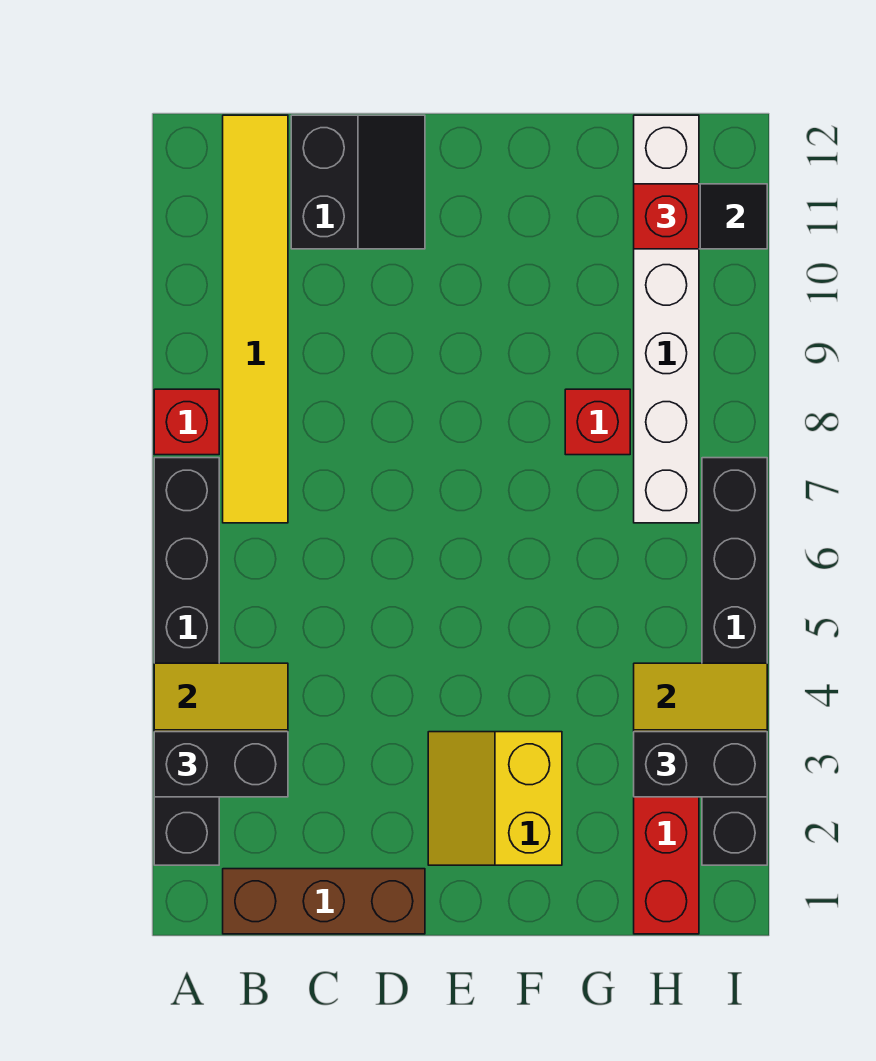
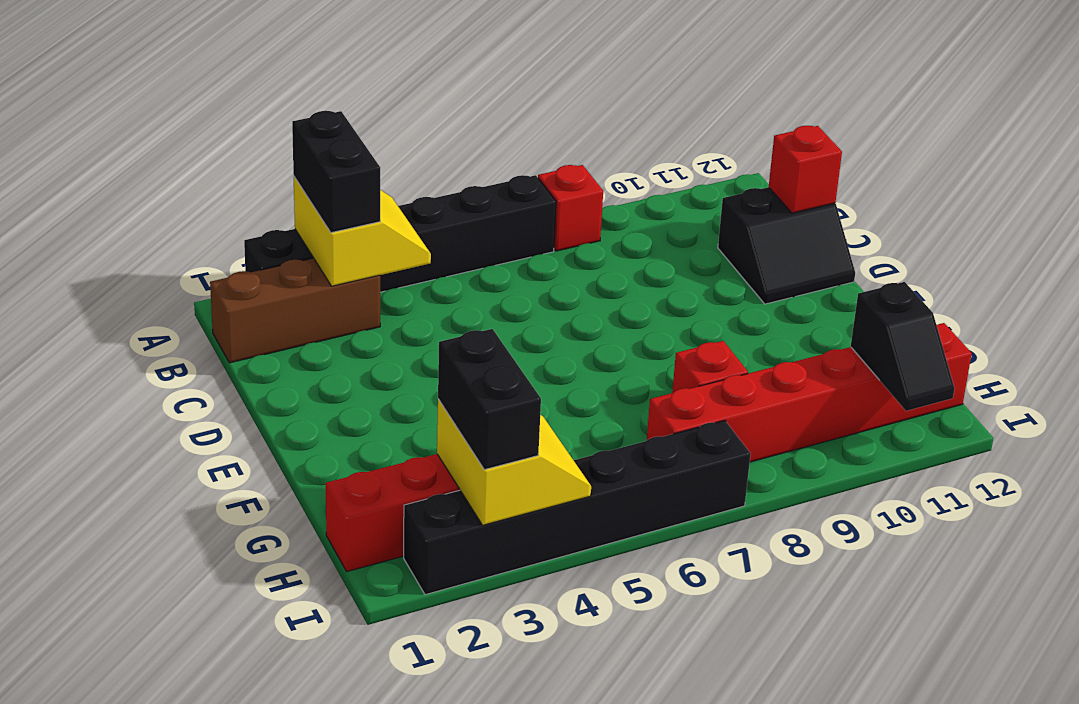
brown brick B1:D1 level 1 -> brown brick B1:B3 level 1
yellow tile B7:B12 level 1 -> none
yellow slope E2:F3 level 1 top F -> none
white brick H7:H12 level 1 -> red brick H7:H12 level 1
red brick H11 level 3 -> red brick C12 level 2

